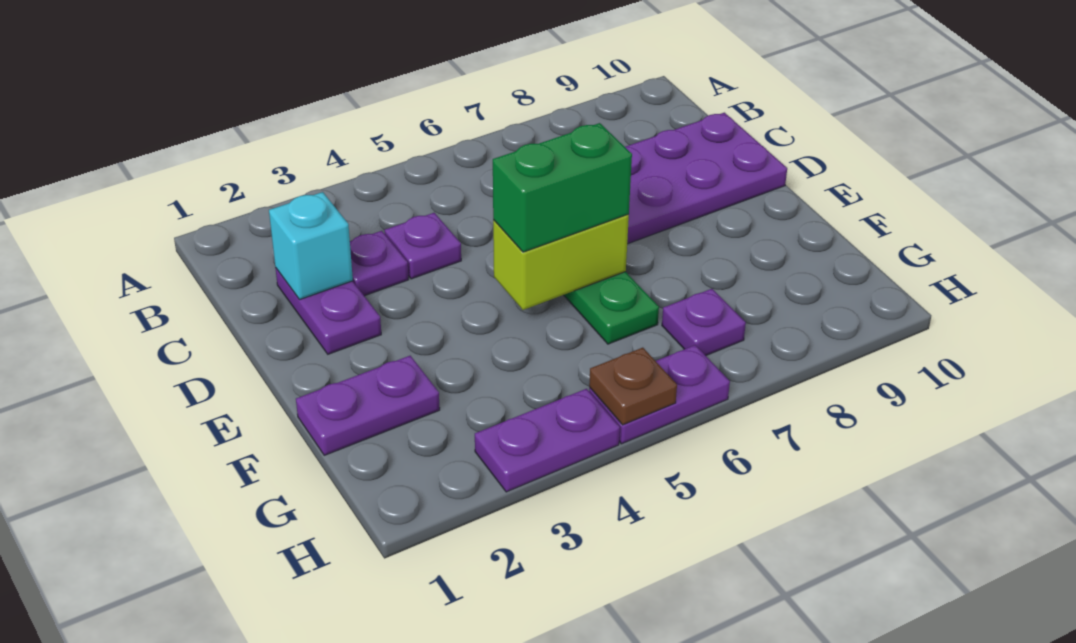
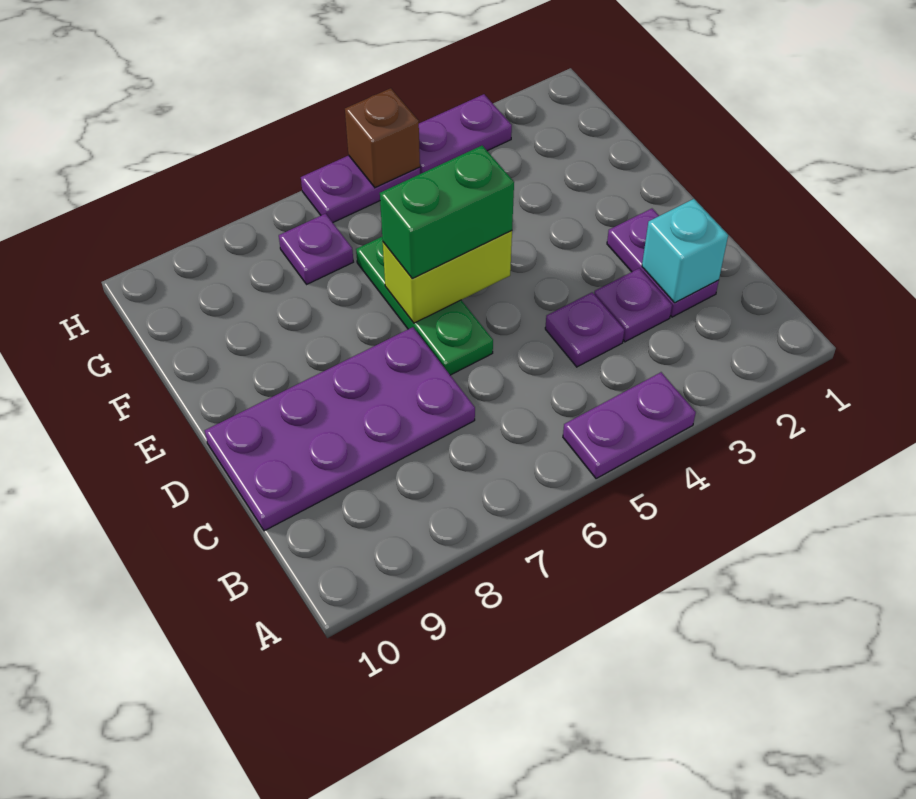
purple plate F1:F2 level 1 -> purple plate A4:A5 level 1
brown plate H5 level 2 -> brown brick H5 level 2

